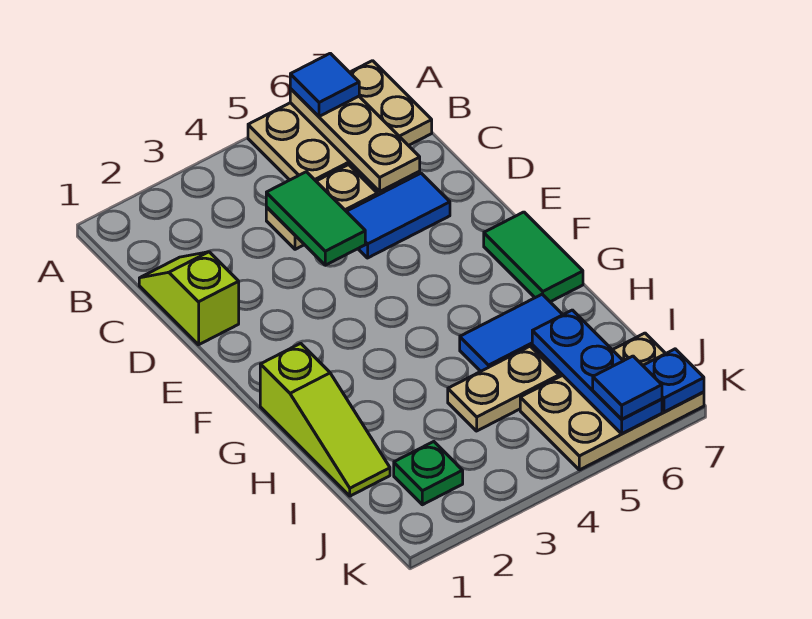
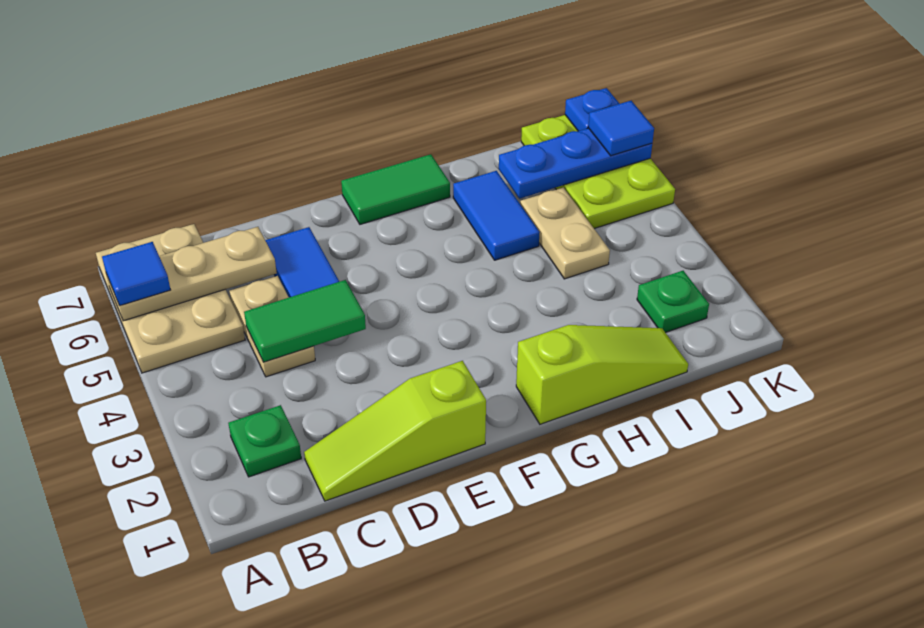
none -> green plate B2 level 1
lime slope C1:D1 level 1 top D -> lime slope C1:E1 level 1 top E
tan plate J5:K7 level 1 -> lime plate J5:K7 level 1

